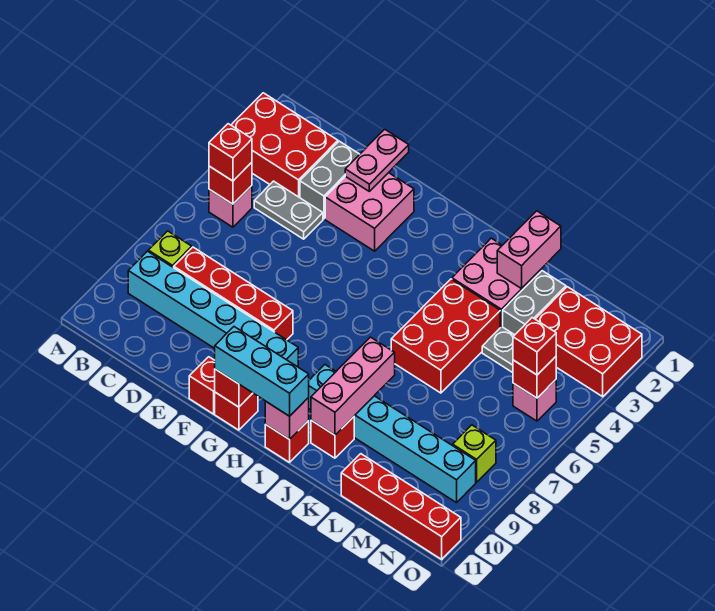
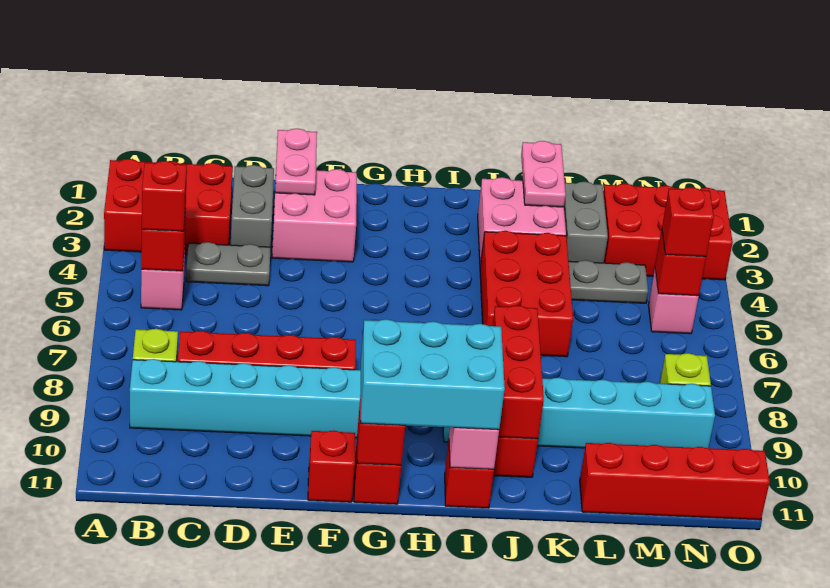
cyan brick G11:I11 level 3 -> cyan brick G10:I11 level 3
pink brick J8:J10 level 2 -> red brick J8:J10 level 2
pink brick K1:K2 level 2 -> pink plate K1:K2 level 2

